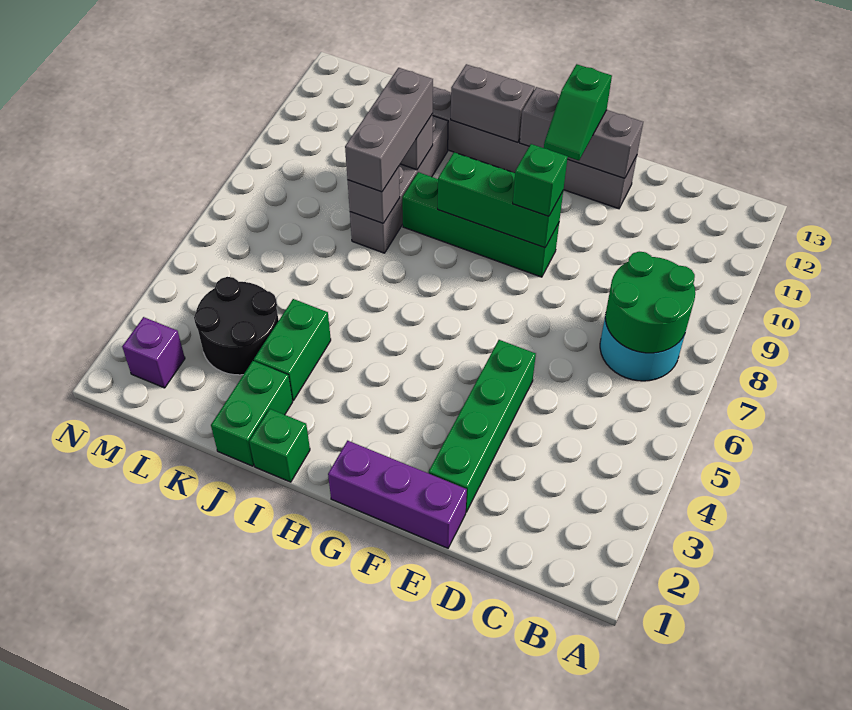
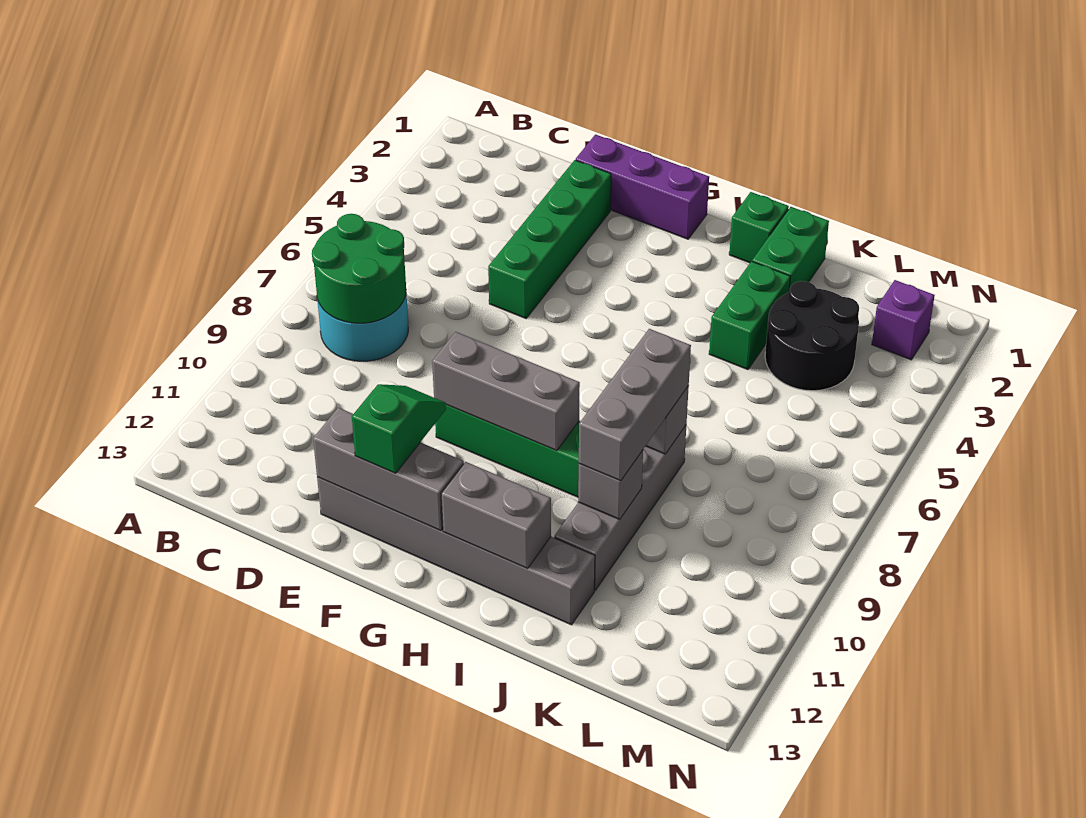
green brick F9:H9 level 2 -> grey brick F9:H9 level 2
green brick F9 level 3 -> none

